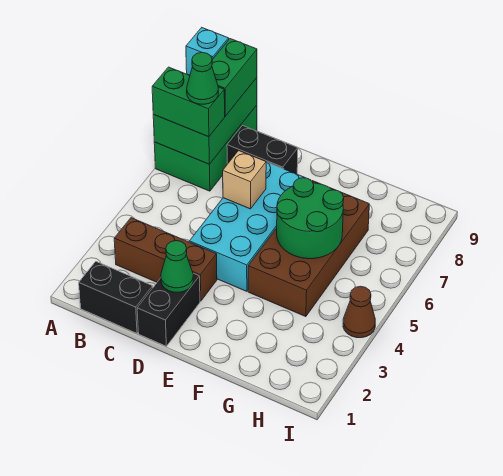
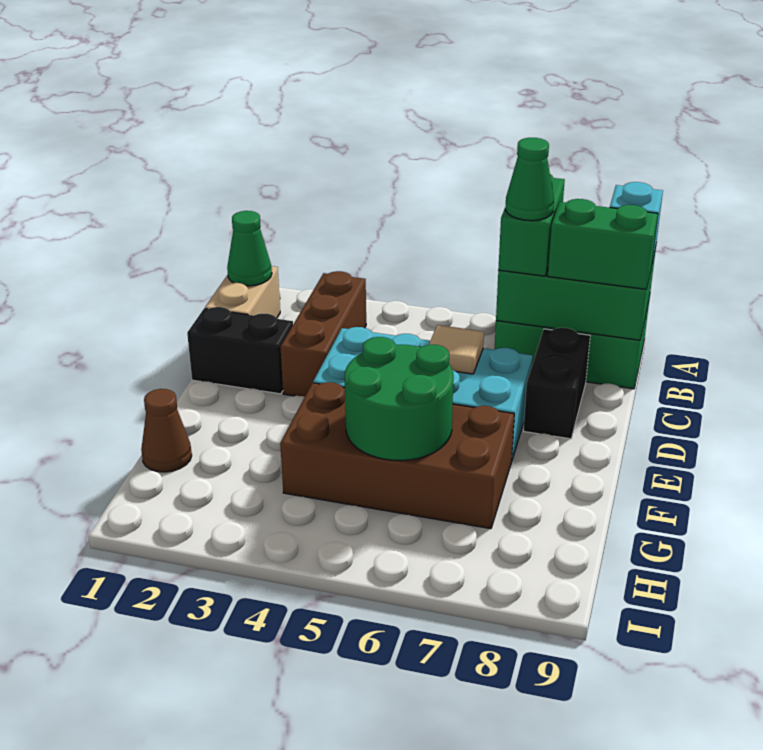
black brick B1:C1 level 1 -> tan brick B1:C1 level 1
green cone D2 level 2 -> green cone B1 level 2
tan brick D6 level 2 -> tan tile D6 level 2
brown cone I4 level 1 -> brown cone G1 level 1

